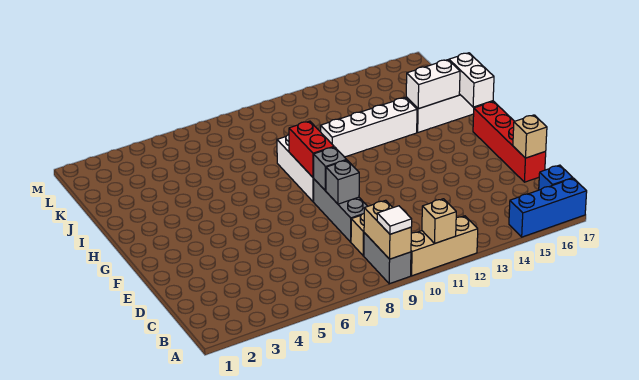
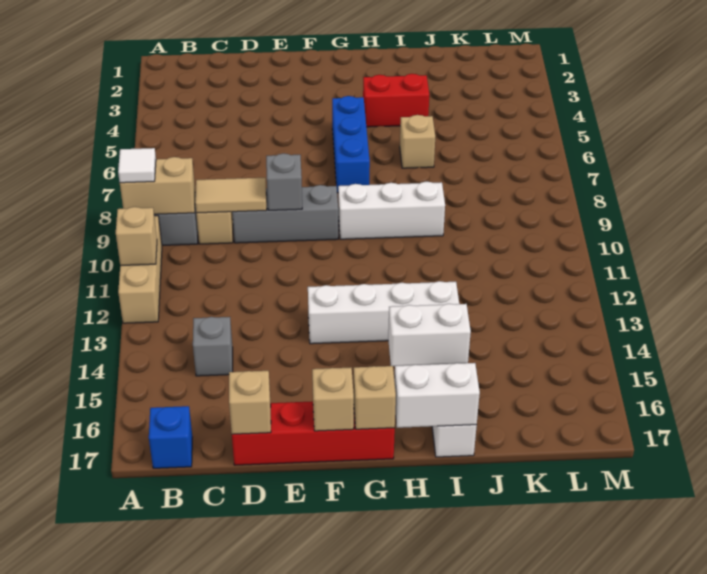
blue brick A15:A17 level 1 -> blue brick G5:G7 level 1
none -> tan tile C9:D9 level 2
grey brick F9 level 2 -> grey brick C14 level 1
none -> tan brick F17 level 2
red brick G9:H9 level 2 -> red brick H4:I4 level 1
none -> tan brick G17 level 2
none -> tan brick I6 level 1
white brick I11:I14 level 1 -> white brick F13:I13 level 1
white brick I15:I16 level 2 -> white brick H15:I15 level 2

